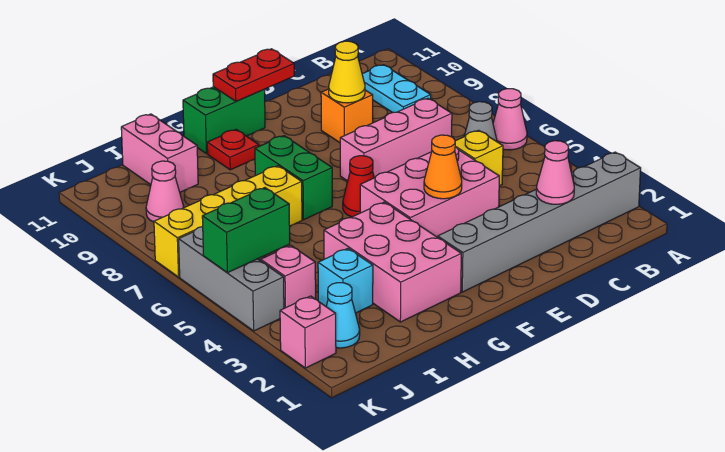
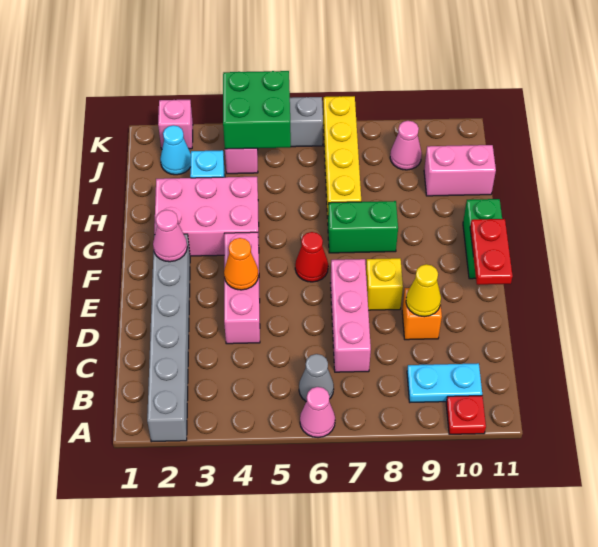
pink cone C2 level 2 -> pink cone F2 level 2
yellow brick C5 level 1 -> yellow brick E8 level 1
pink brick D4:F5 level 1 -> pink brick D4:F4 level 1
red plate G10 level 1 -> red plate A10 level 1
green brick J5:K5 level 2 -> green brick J4:K5 level 2

